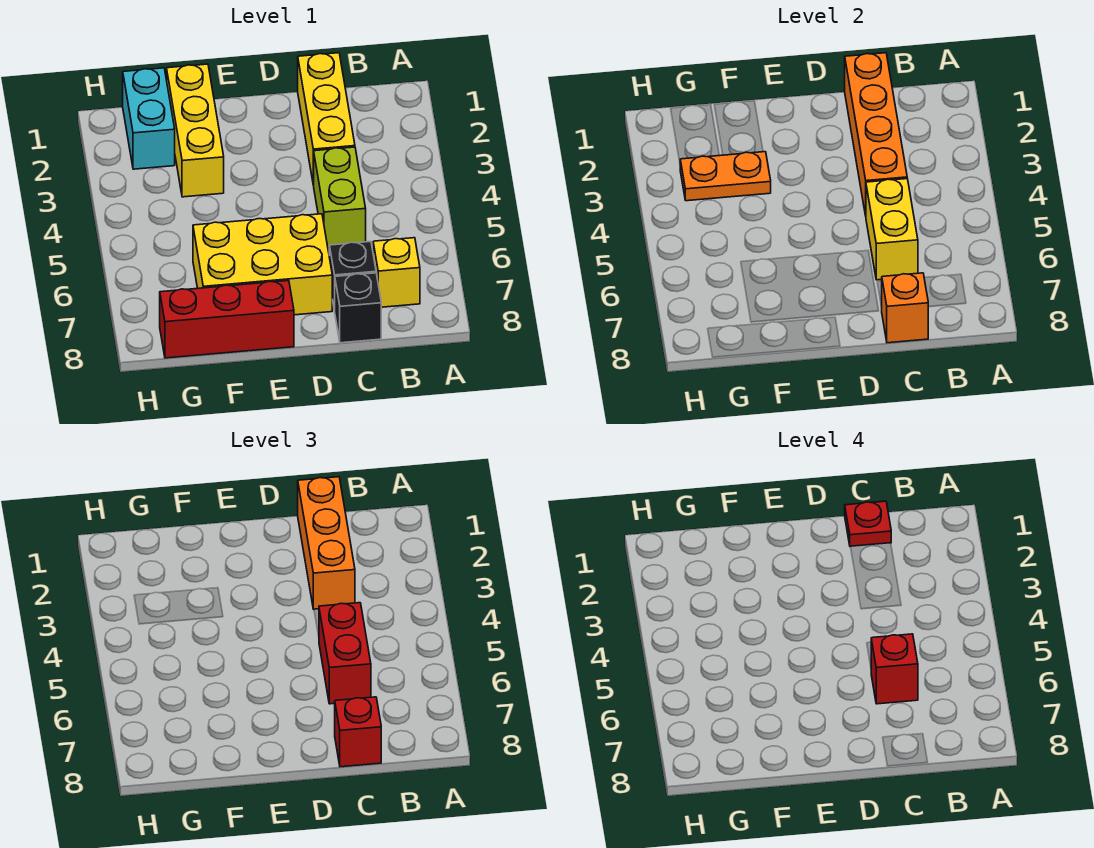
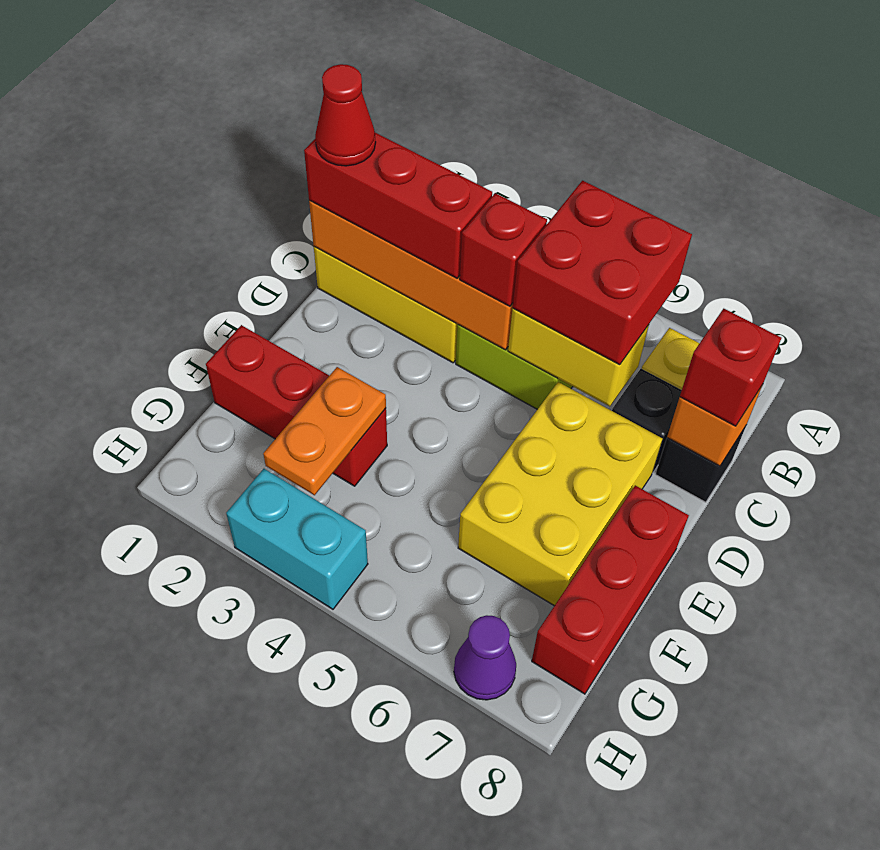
orange brick C1:C3 level 3 -> red brick C1:C3 level 3
red plate C1 level 4 -> red cone C1 level 4
red brick C5:C6 level 3 -> red brick B5:C6 level 3
red brick C6 level 4 -> red brick C4 level 3
yellow brick F1:F3 level 1 -> red brick F1:F3 level 1
cyan brick G1:G2 level 1 -> cyan brick H3:H4 level 1
none -> purple cone H7 level 1

